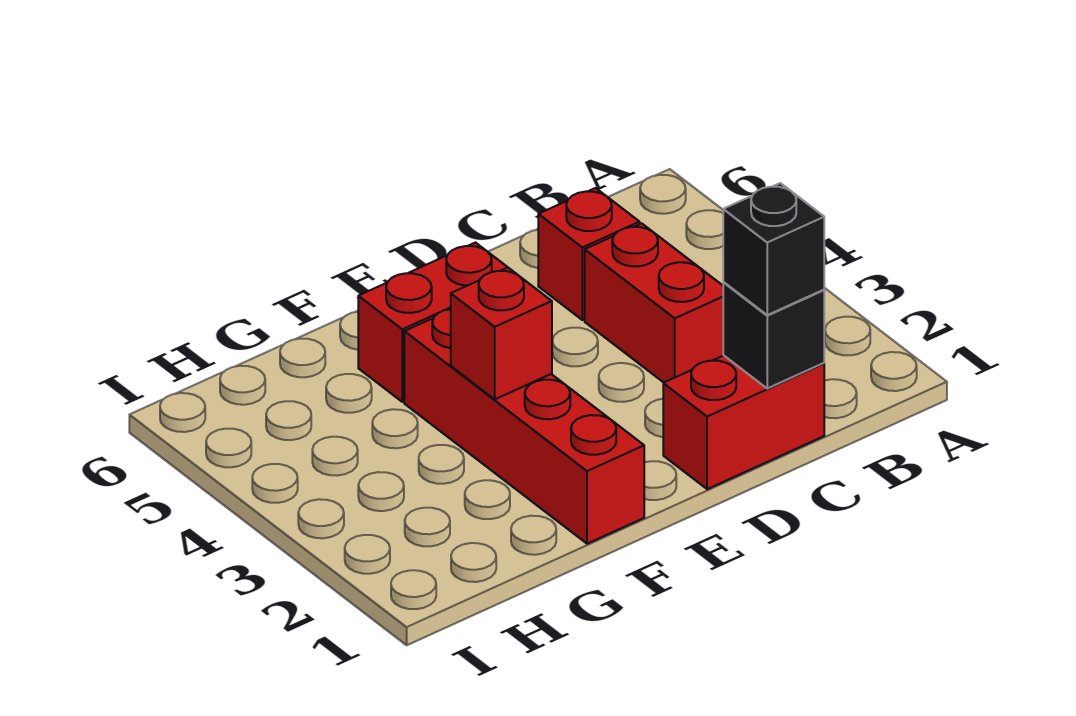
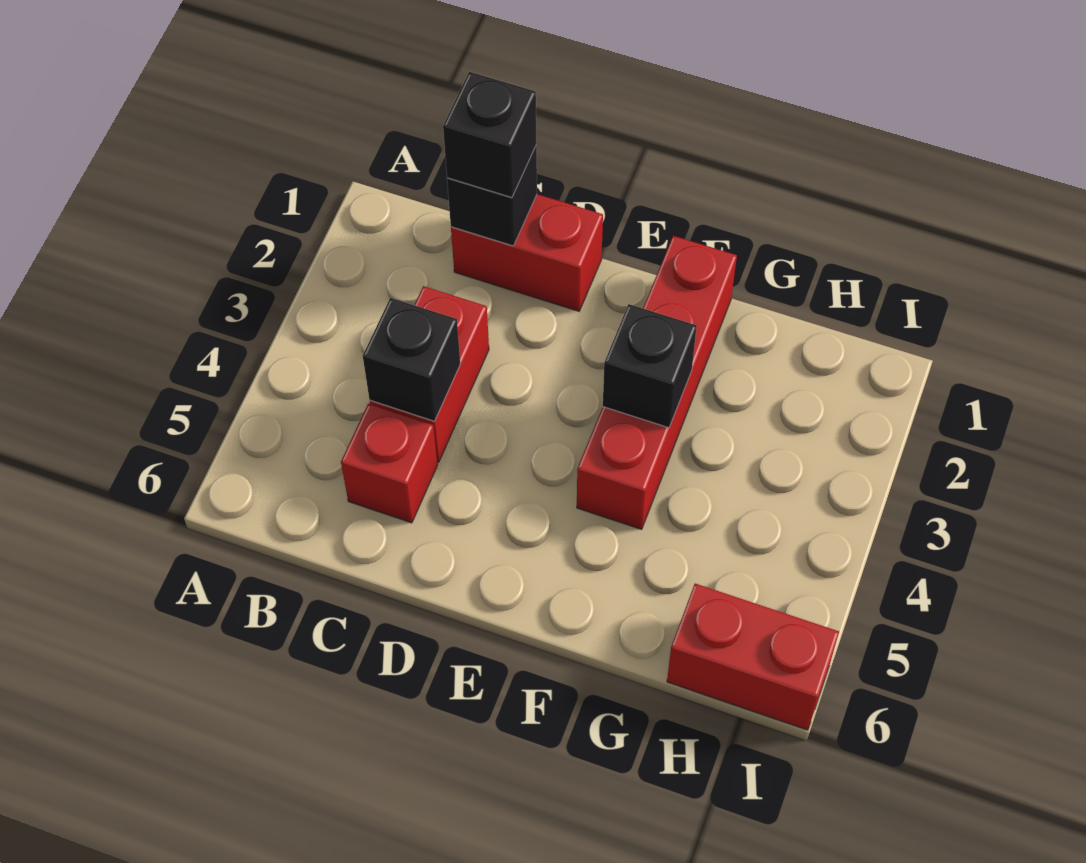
none -> black brick C4 level 2
red brick E5:F5 level 1 -> red brick H6:I6 level 1
red brick F3 level 2 -> black brick F3 level 2

